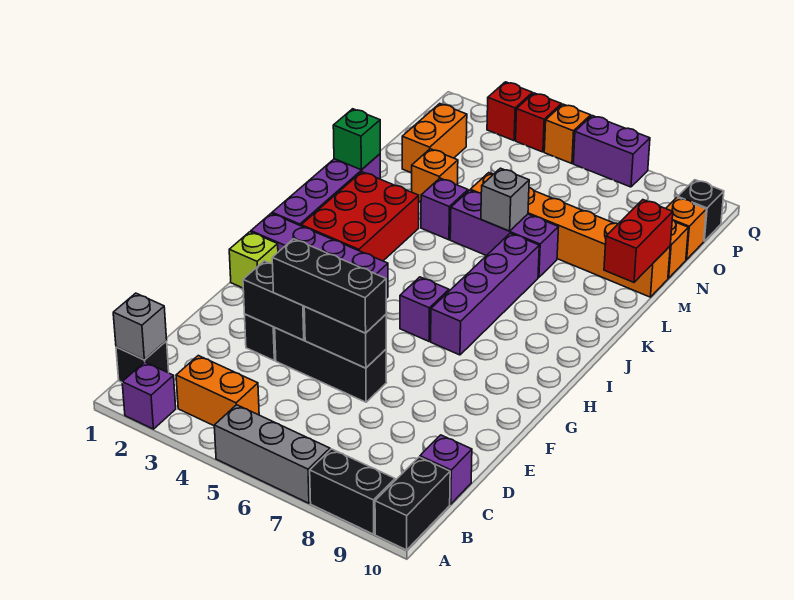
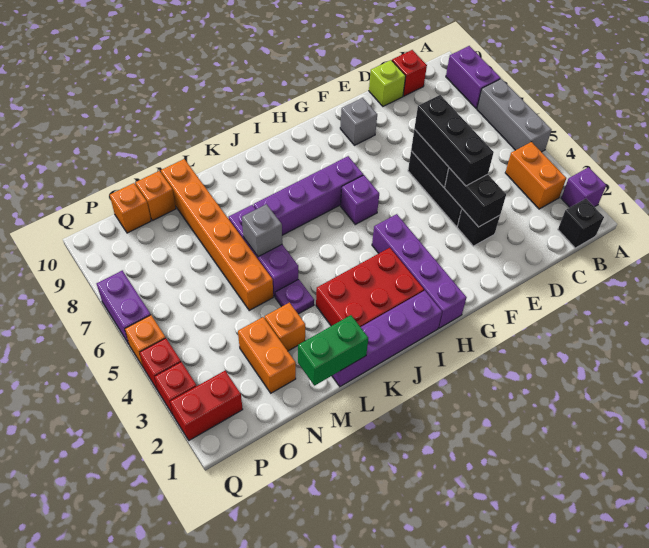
black brick A8:A9 level 1 -> purple brick A8:A9 level 1
black brick A10:B10 level 1 -> none
grey brick B1 level 2 -> grey brick F9 level 1
purple brick C10 level 1 -> red brick C10 level 1
lime brick G1 level 1 -> lime brick D10 level 1
green brick L1 level 2 -> green brick L1:M1 level 2
purple brick L4 level 1 -> purple plate L4 level 1
red brick L10:M10 level 2 -> red brick P2:Q2 level 1
orange brick N2:O2 level 1 -> orange brick N2:N3 level 1
black brick P10 level 1 -> none

